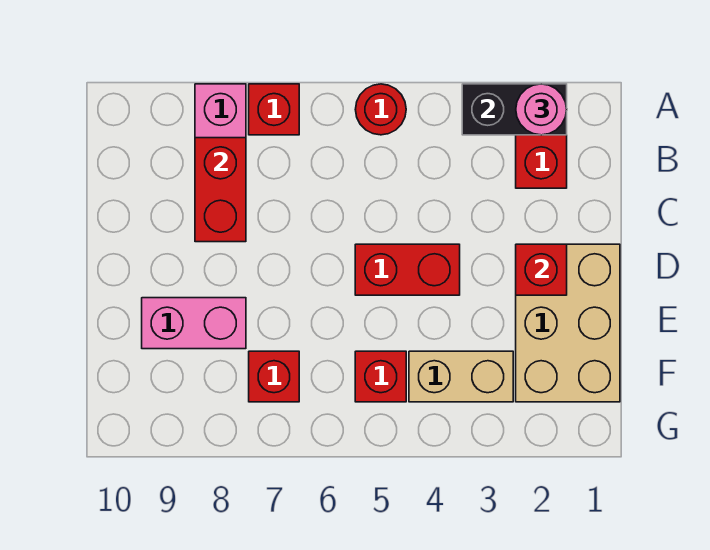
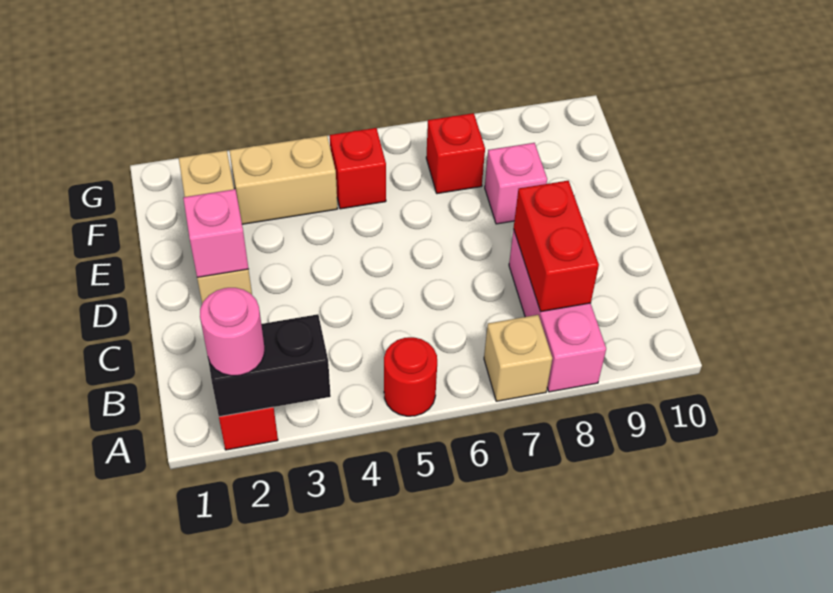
red brick A7 level 1 -> tan brick A7 level 1
tan brick D1:F2 level 1 -> tan brick D2:F2 level 1
red brick D2 level 2 -> pink brick D2 level 2
red brick D4:D5 level 1 -> none
pink brick E8:E9 level 1 -> pink brick E8 level 1

